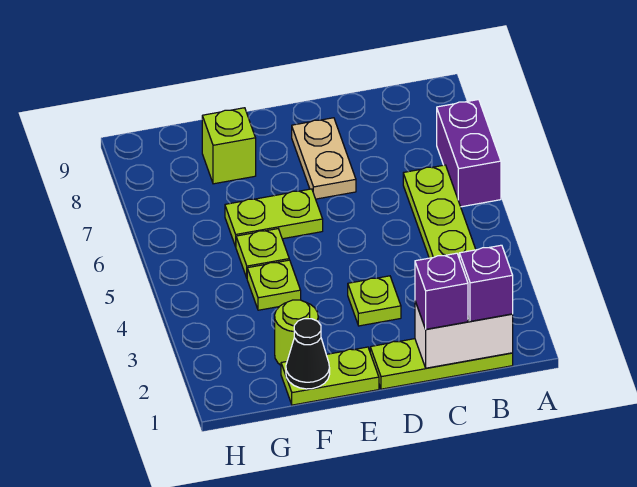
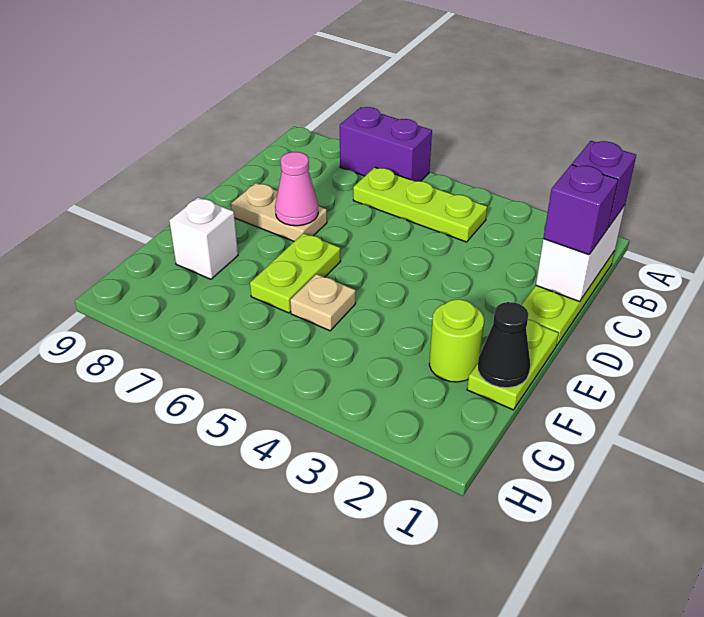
lime plate D3 level 1 -> none
none -> pink cone D7 level 2
lime plate F4 level 1 -> none
lime plate F5 level 1 -> tan plate F5 level 1
lime brick F8 level 1 -> white brick F8 level 1

